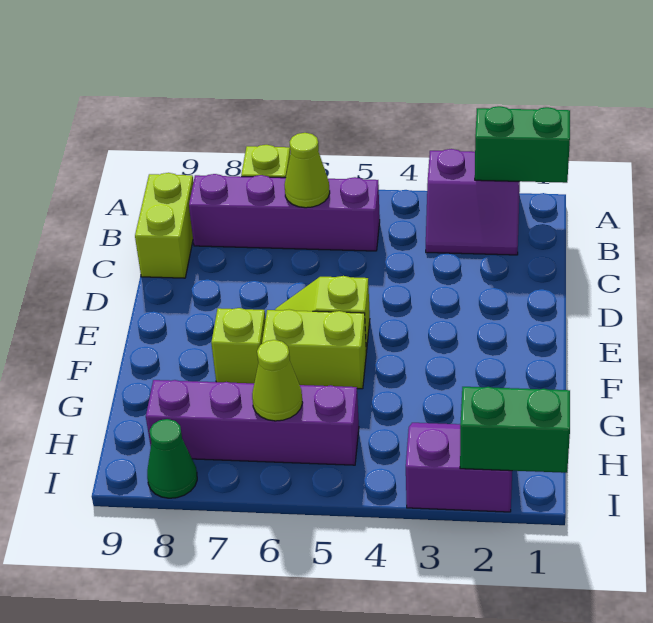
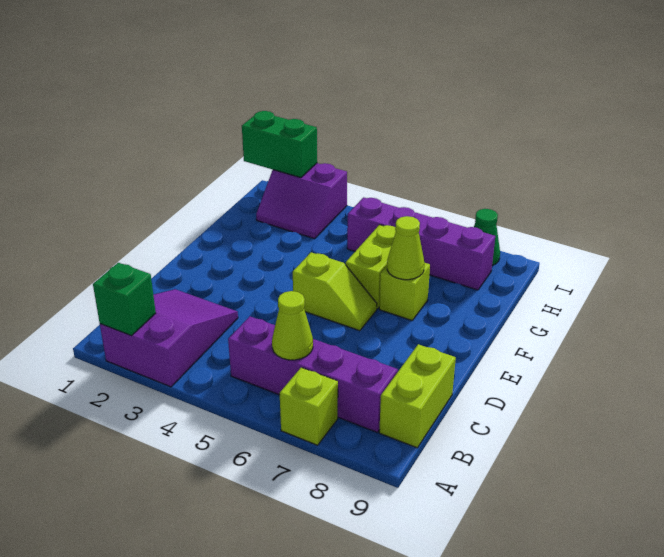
green brick A1:A2 level 2 -> green brick A2 level 2
purple slope A2:B3 level 1 top A -> purple slope A2:C3 level 1 top A
lime brick F5:F6 level 1 -> lime brick F6:G6 level 1
lime cone H6 level 2 -> lime cone F7 level 2

